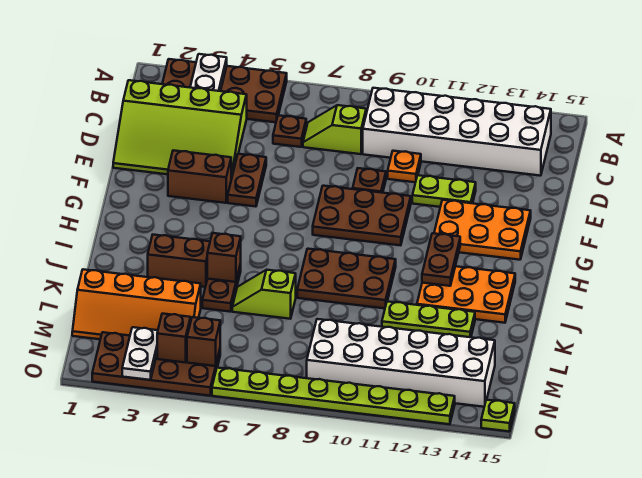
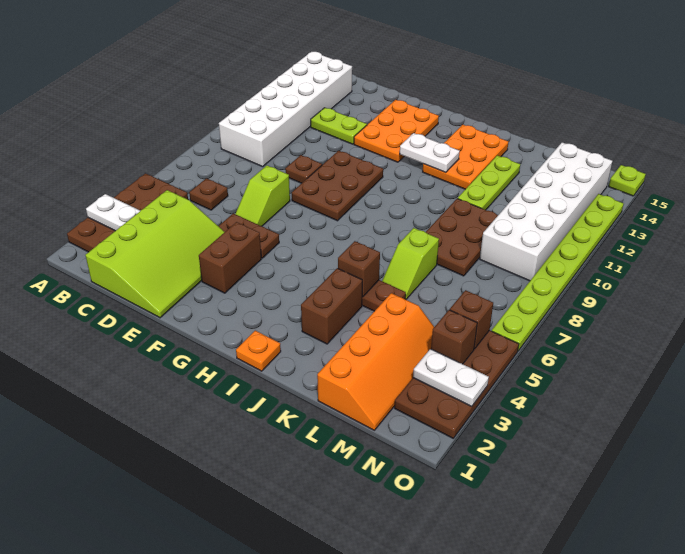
lime slope C7:C8 level 1 top 8 -> lime slope E6:E7 level 1 top 7
orange plate D10 level 1 -> orange plate I1 level 1
lime plate E11:E12 level 1 -> lime plate D12:E12 level 1
brown plate H12:I12 level 2 -> white plate H12:I12 level 2
brown plate I8:J10 level 1 -> brown plate K8:L10 level 1

